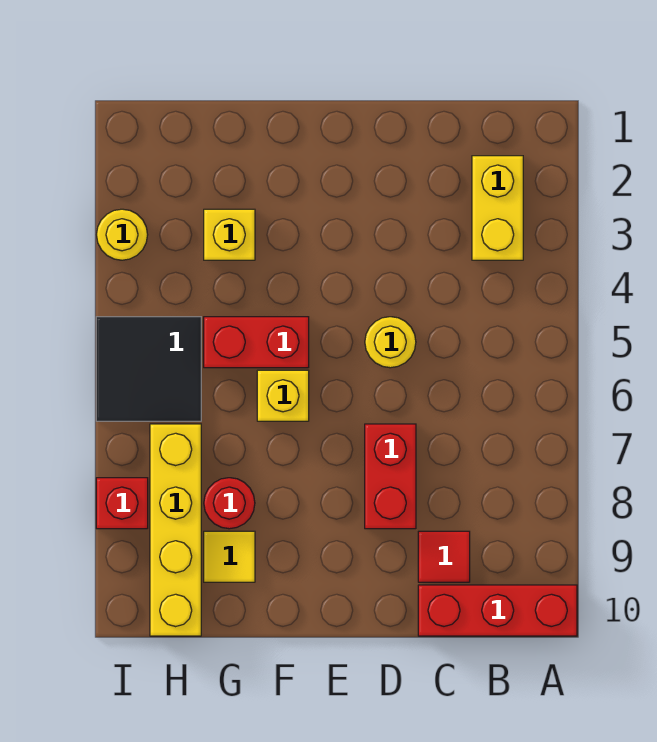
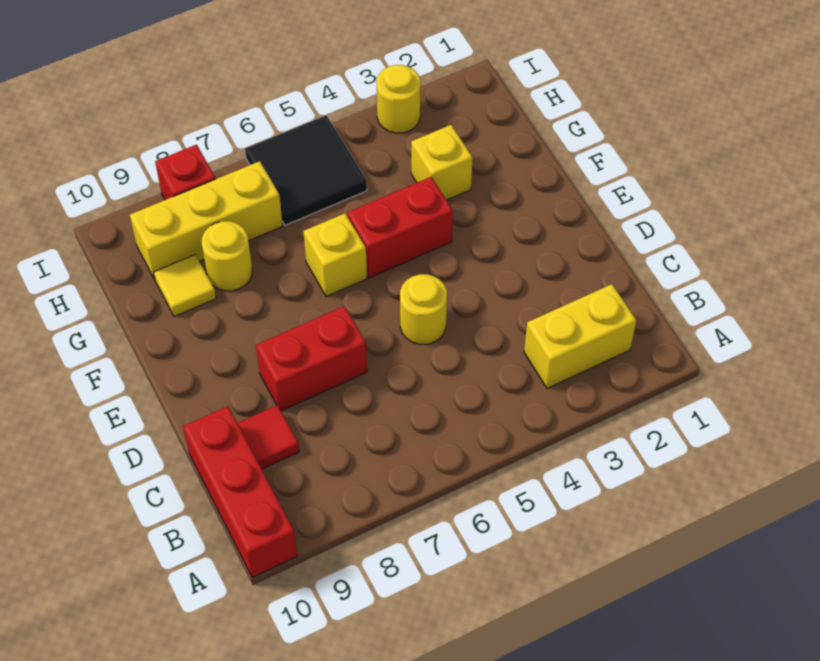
red brick F5:G5 level 1 -> red brick F4:F5 level 1
red round brick G8 level 1 -> yellow round brick G8 level 1
yellow brick H7:H10 level 1 -> yellow brick H7:H9 level 1

